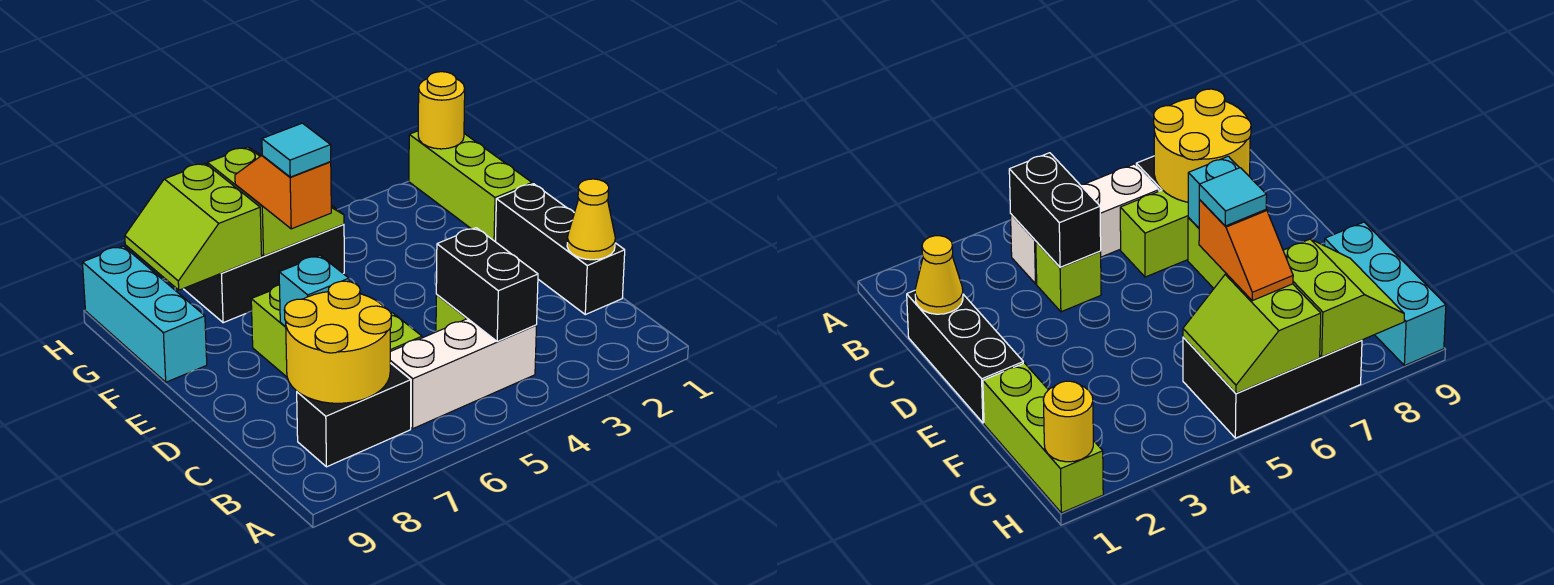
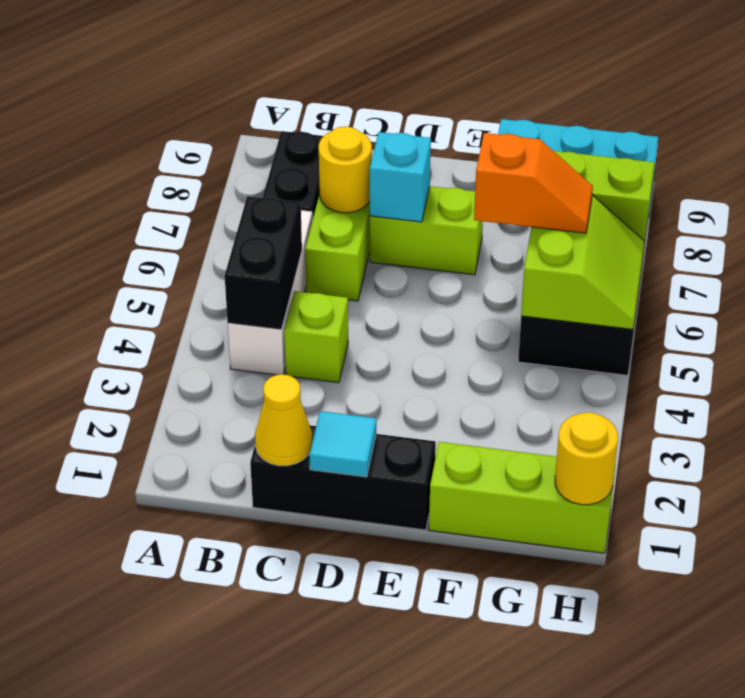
black brick B4:C4 level 2 -> black brick B4:B5 level 2
yellow round brick B7:C8 level 2 -> yellow round brick C7 level 2
cyan tile F6 level 4 -> cyan tile D1 level 2
lime slope G5:H6 level 2 top 6 -> lime slope G5:H6 level 2 top G

